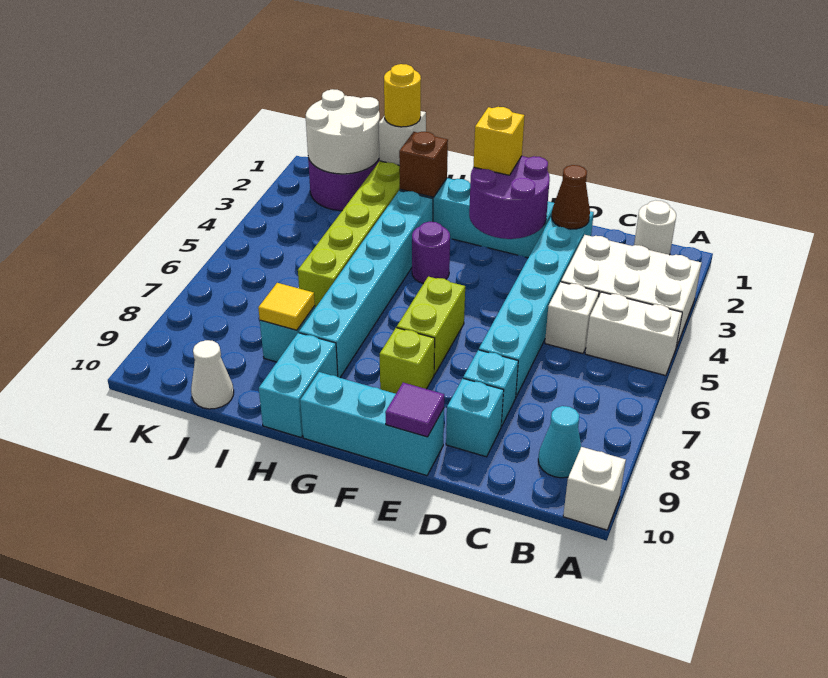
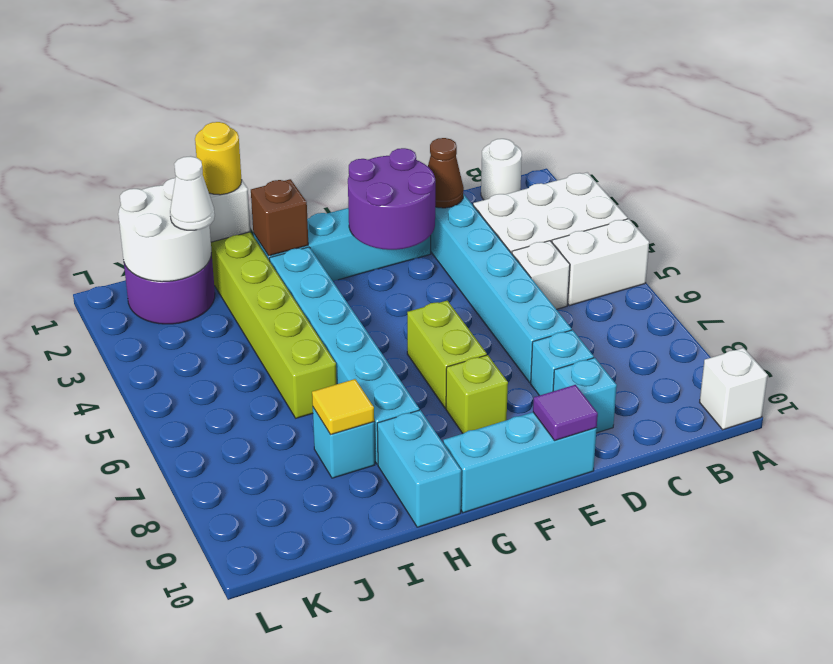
cyan cone B9 level 1 -> none
yellow brick F2 level 3 -> none
purple round brick G4 level 1 -> none
white cone J10 level 1 -> white cone J2 level 3

